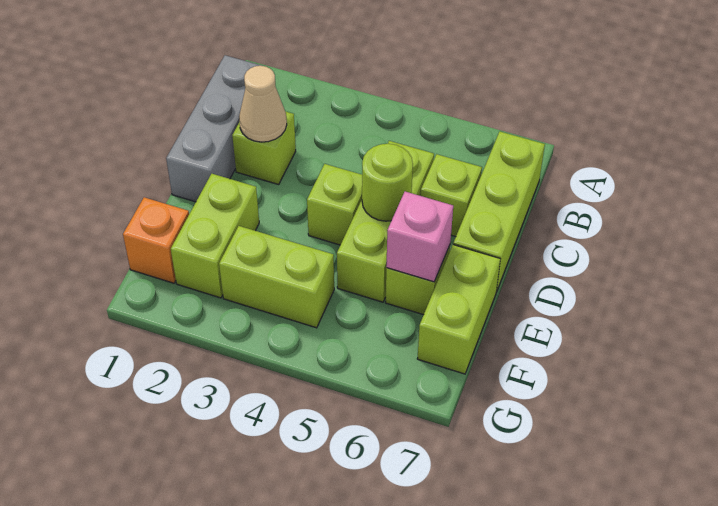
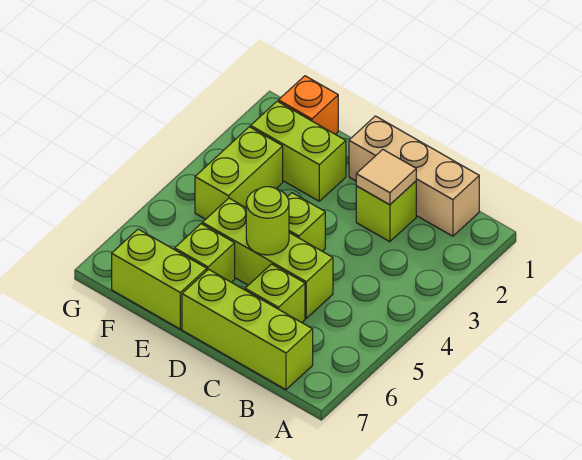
grey brick B1:D1 level 1 -> tan brick B1:D1 level 1
tan cone C2 level 2 -> tan tile C2 level 2
pink brick E6 level 2 -> none

